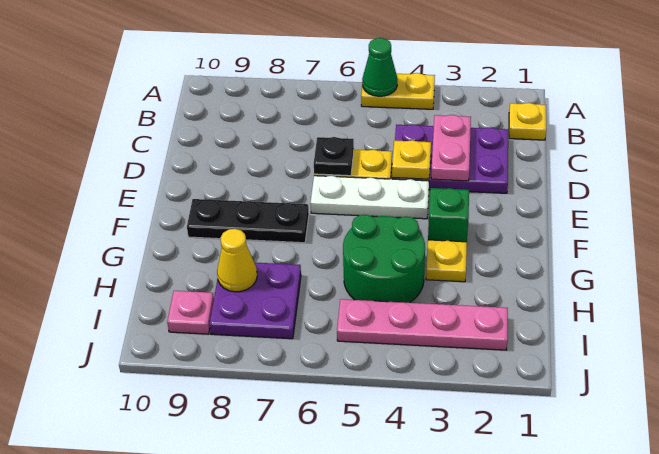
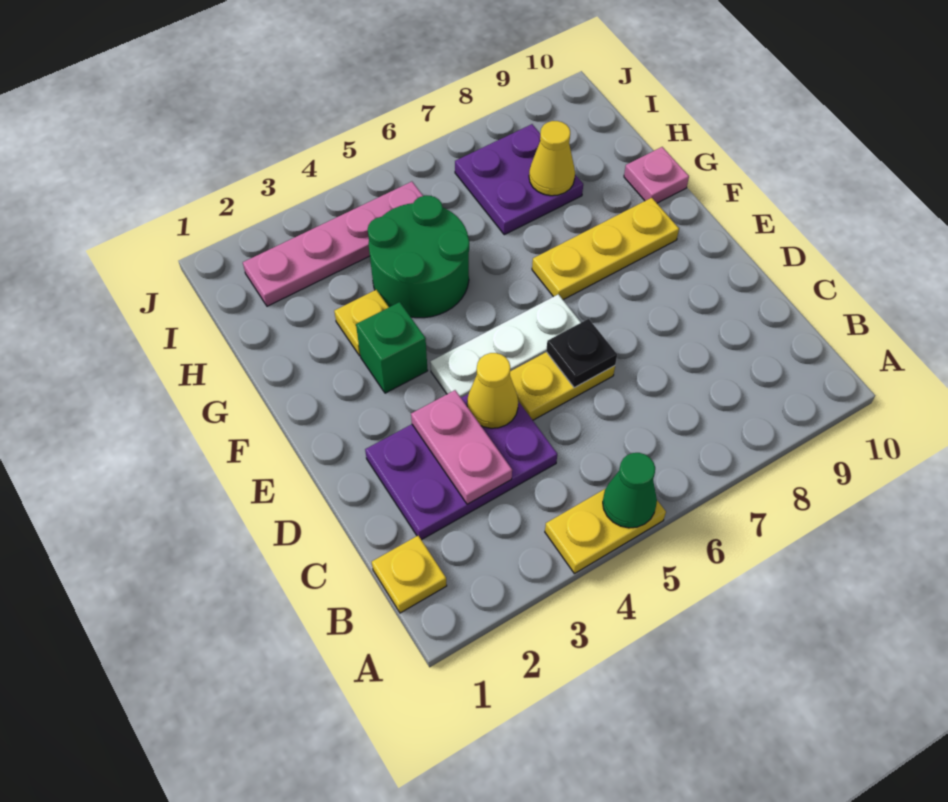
yellow plate D4 level 2 -> yellow cone D4 level 2
black plate F7:F9 level 1 -> yellow plate F7:F9 level 1
pink plate I9 level 1 -> pink plate G10 level 1

